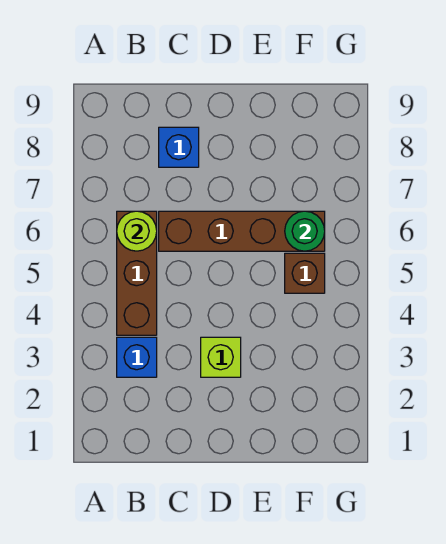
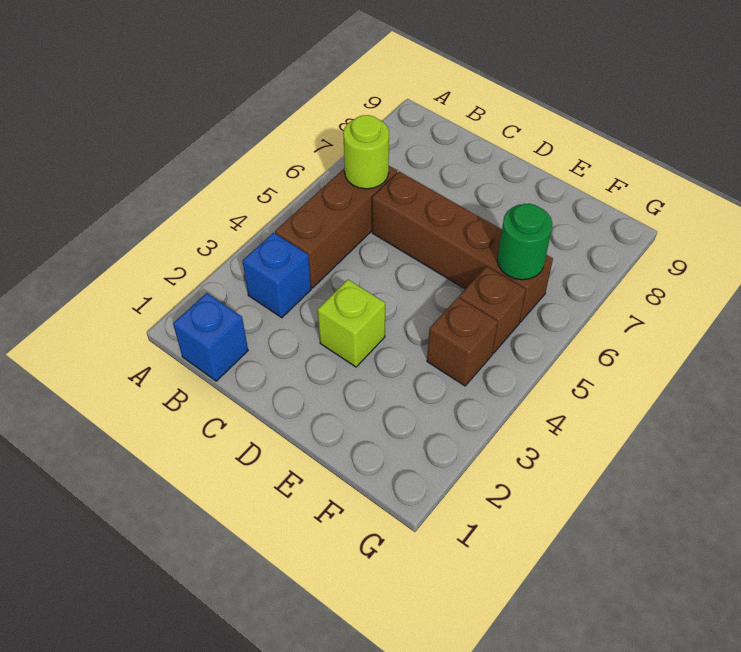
blue brick C8 level 1 -> blue brick B1 level 1
none -> brown brick F4 level 1

